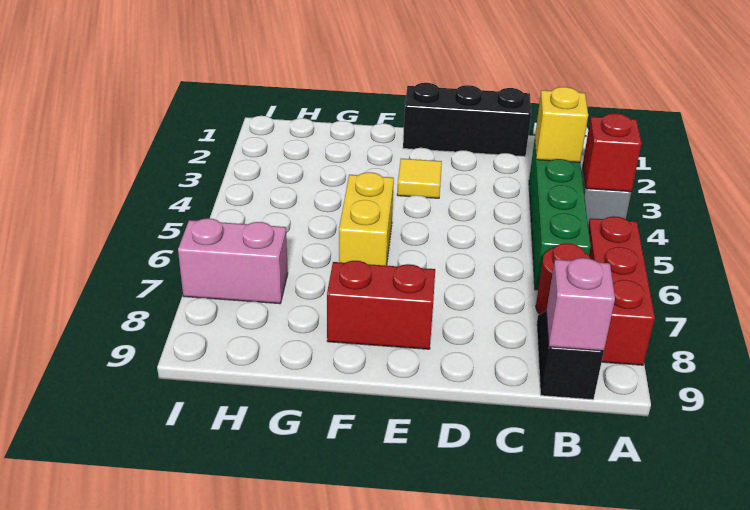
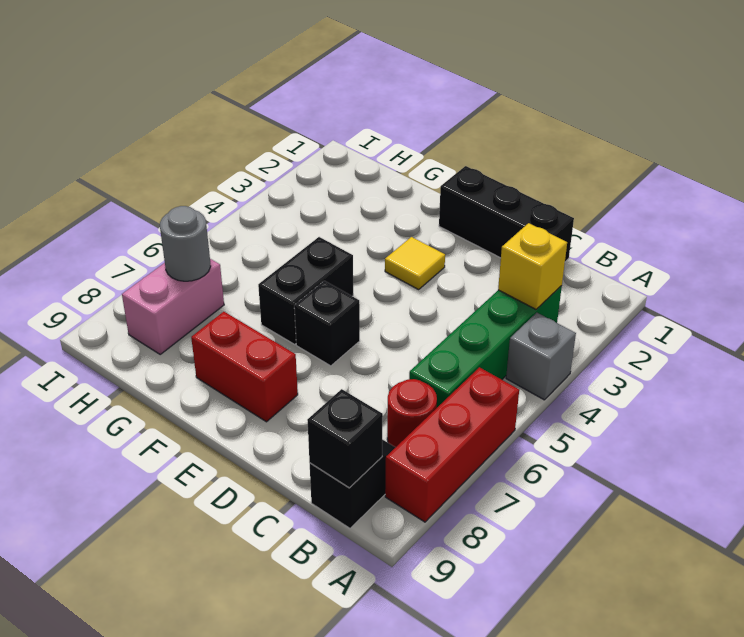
red brick A4 level 2 -> none
pink brick B9 level 2 -> black brick B9 level 2
none -> black brick E6 level 1
yellow brick F5:F6 level 1 -> black brick F5:F6 level 1
pink brick H7:I7 level 1 -> pink brick H7:H8 level 1
none -> grey round brick H7 level 2

